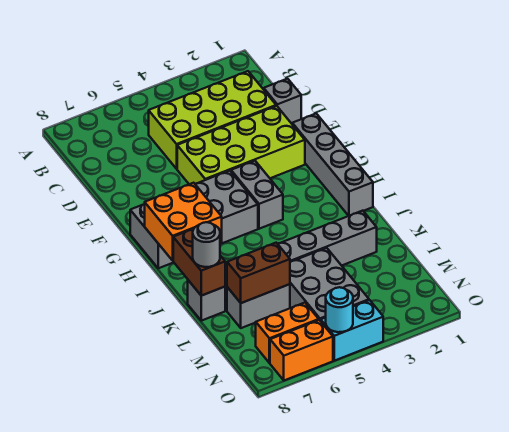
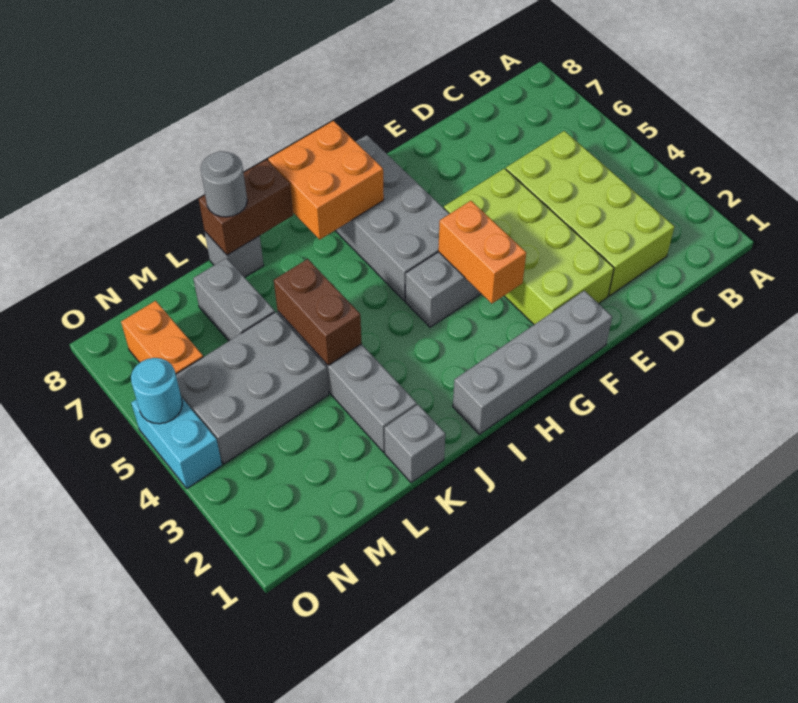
grey brick D1 level 1 -> grey brick K1 level 1
brown brick L6:L7 level 2 -> brown brick K4:K5 level 2
orange brick O6:O7 level 1 -> orange brick G3:G4 level 2

